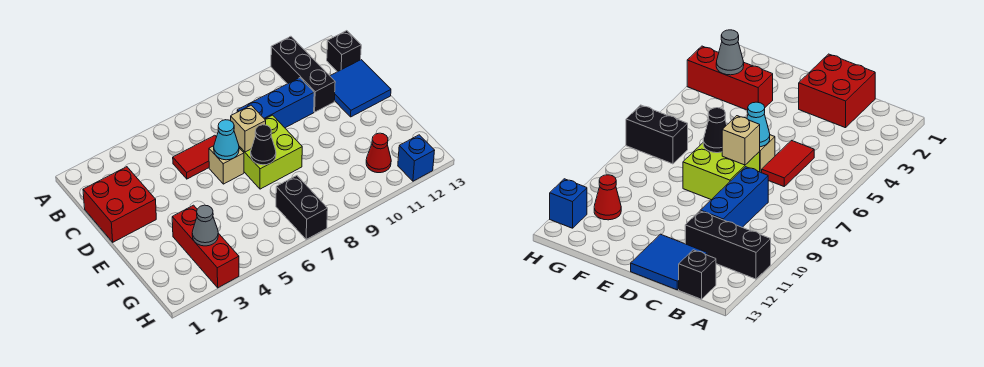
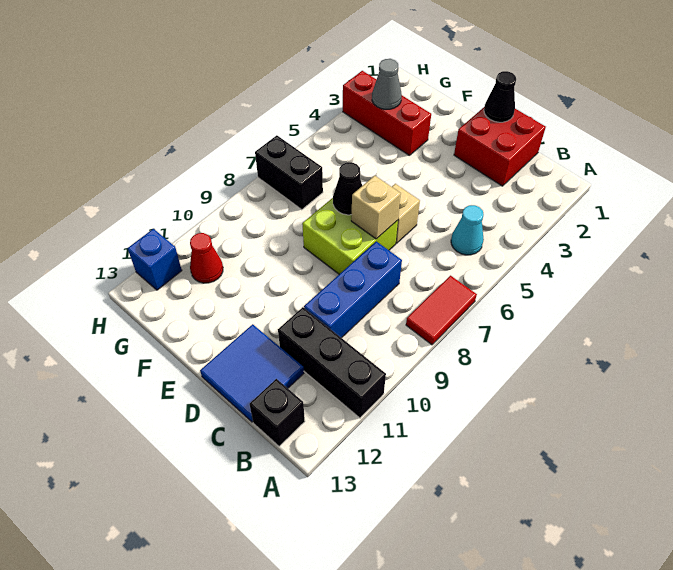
red tile C5:C6 level 1 -> red tile A7:A8 level 1
none -> black cone D1 level 2
cyan cone D6 level 2 -> cyan cone B5 level 1

